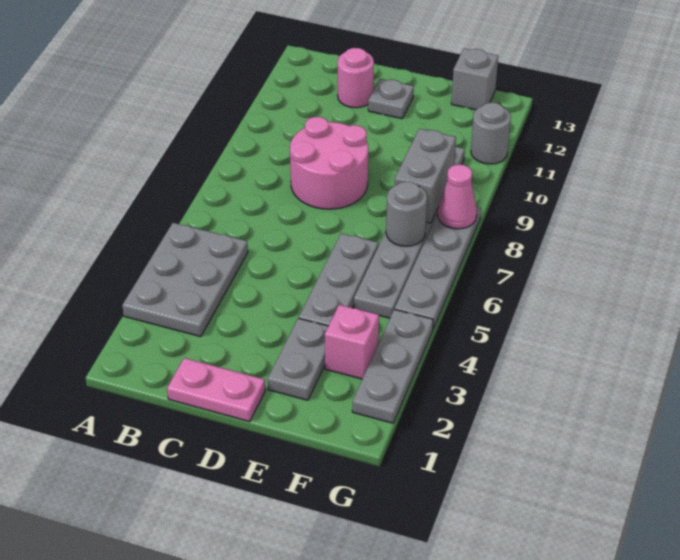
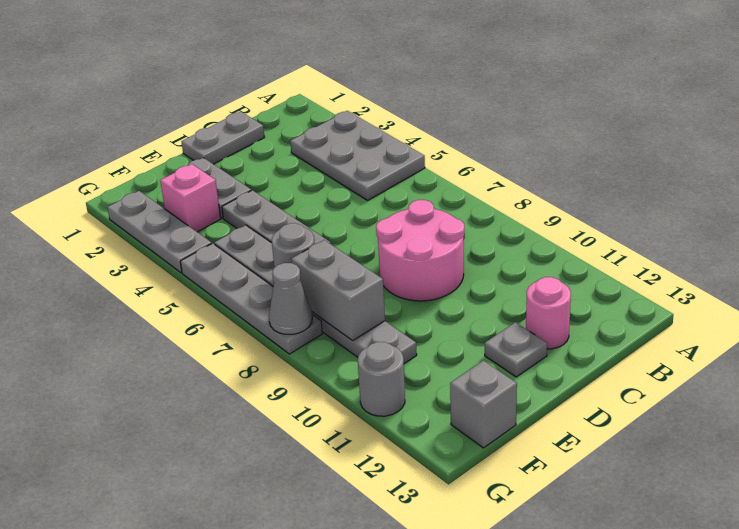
pink plate C1:D1 level 1 -> grey plate C1:D1 level 1
pink cone G8 level 2 -> grey cone G8 level 2

